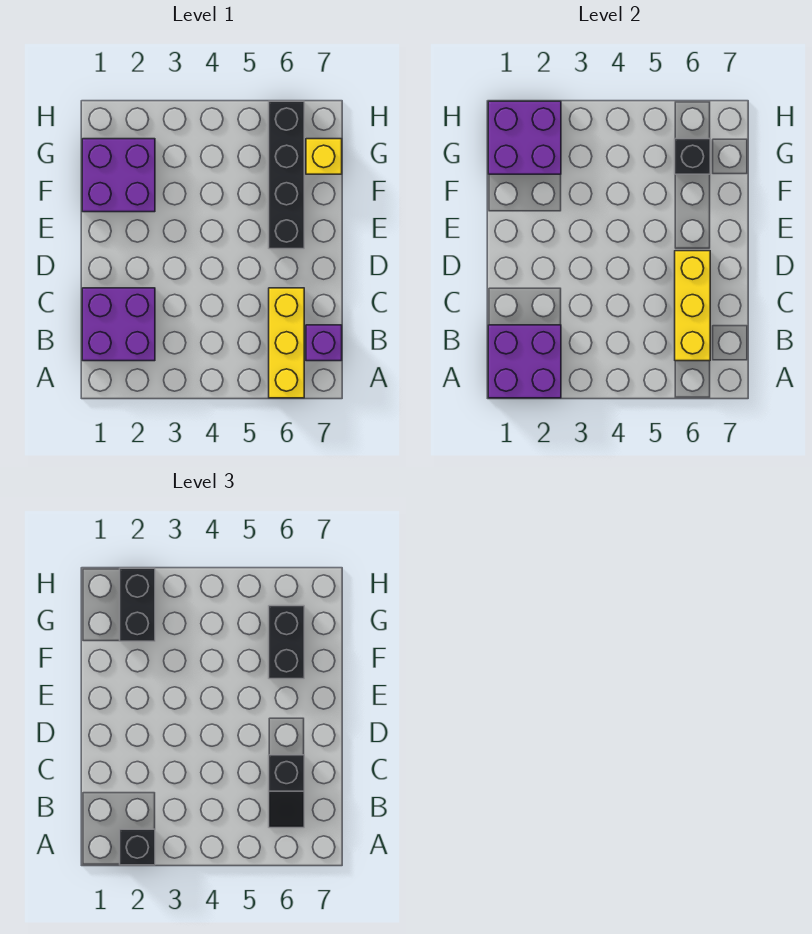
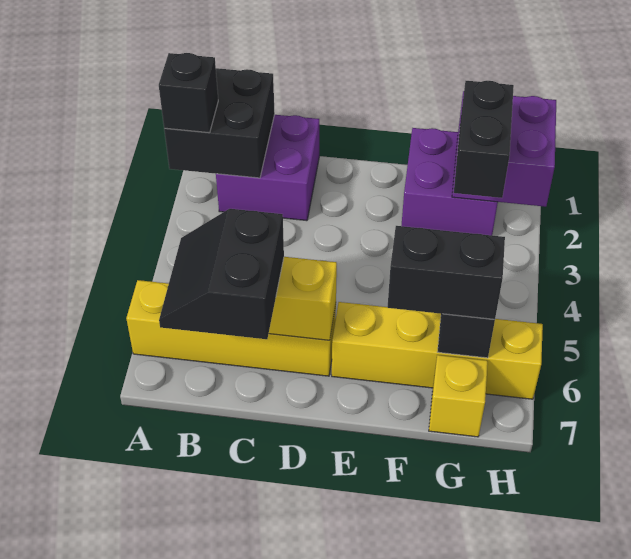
purple brick A1:B2 level 2 -> black brick A1:B2 level 2
yellow brick A6:C6 level 1 -> yellow brick A6:D6 level 1
black slope B6:C6 level 3 top C -> black slope B6:C7 level 3 top C
purple brick B7 level 1 -> none
black brick E6:H6 level 1 -> yellow brick E6:H6 level 1
black brick G2:H2 level 3 -> black brick G2:G3 level 3

